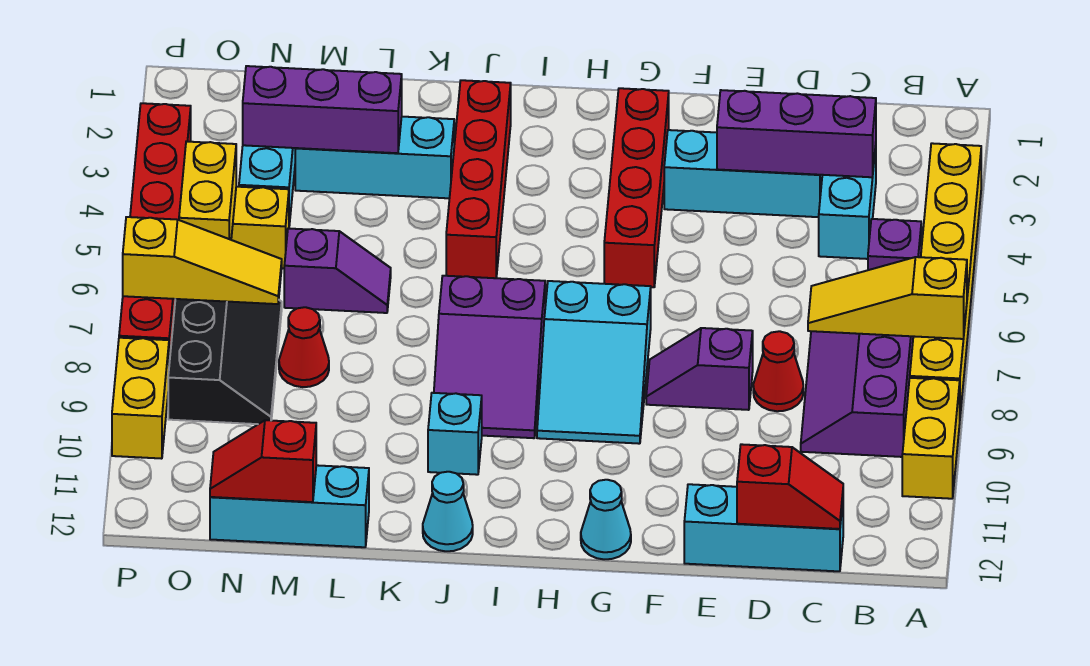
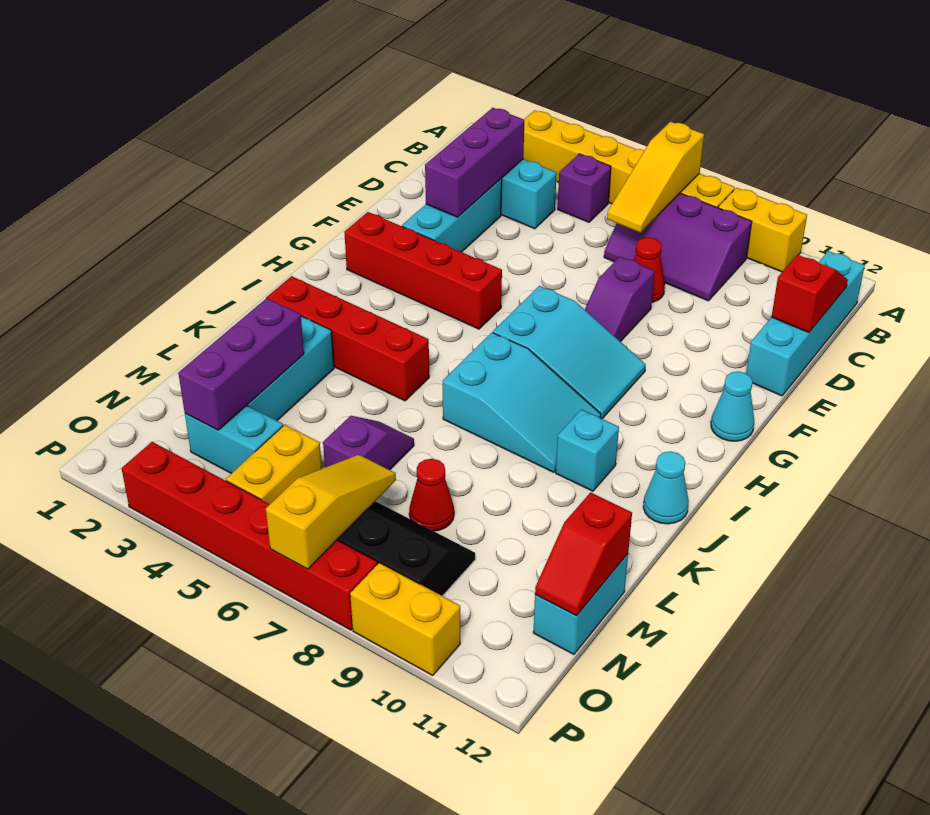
cyan brick C12:E12 level 1 -> cyan brick B12:E12 level 1
purple slope I7:J9 level 1 top 7 -> cyan slope I7:J9 level 1 top 7
cyan brick L12:N12 level 1 -> cyan brick M12:N12 level 1
yellow brick O5:O6 level 2 -> none

